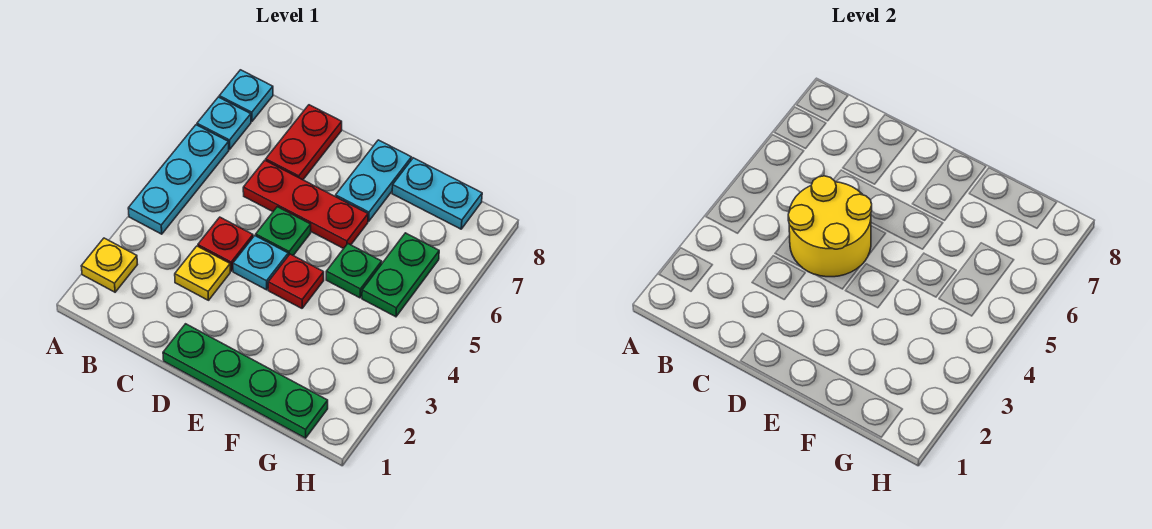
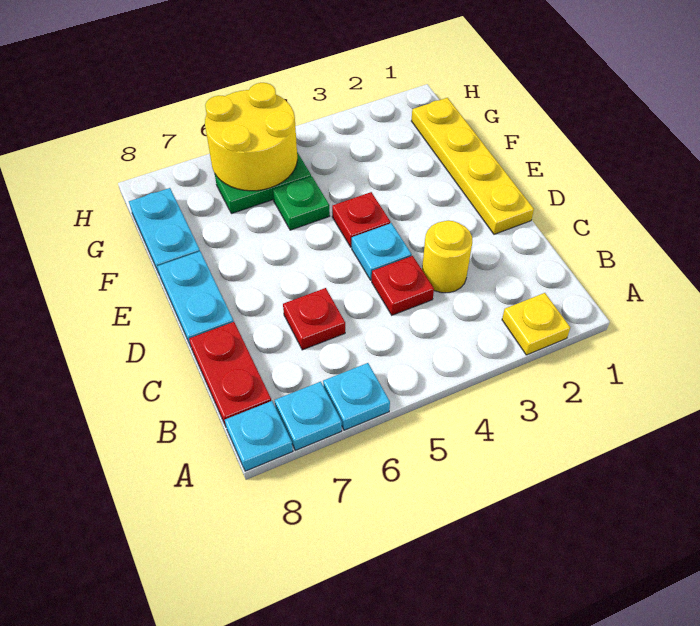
cyan plate A4:A6 level 1 -> cyan plate A6 level 1
yellow plate C3 level 1 -> yellow round brick C3 level 1
yellow round brick C4:D5 level 2 -> yellow round brick G5:H6 level 2
red plate C6:E6 level 1 -> red plate C6 level 1
red plate C7:C8 level 1 -> red plate B8:C8 level 1
green plate D1:G1 level 1 -> yellow plate D1:G1 level 1
green plate D5 level 1 -> none
cyan plate E7:E8 level 1 -> cyan plate D8:E8 level 1

